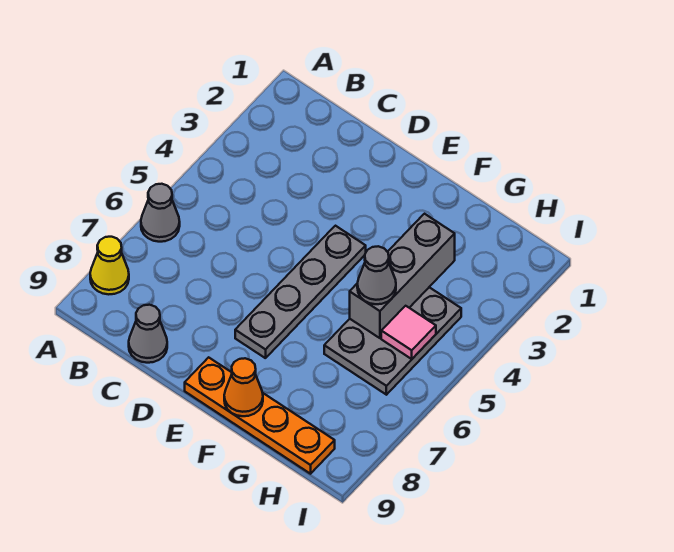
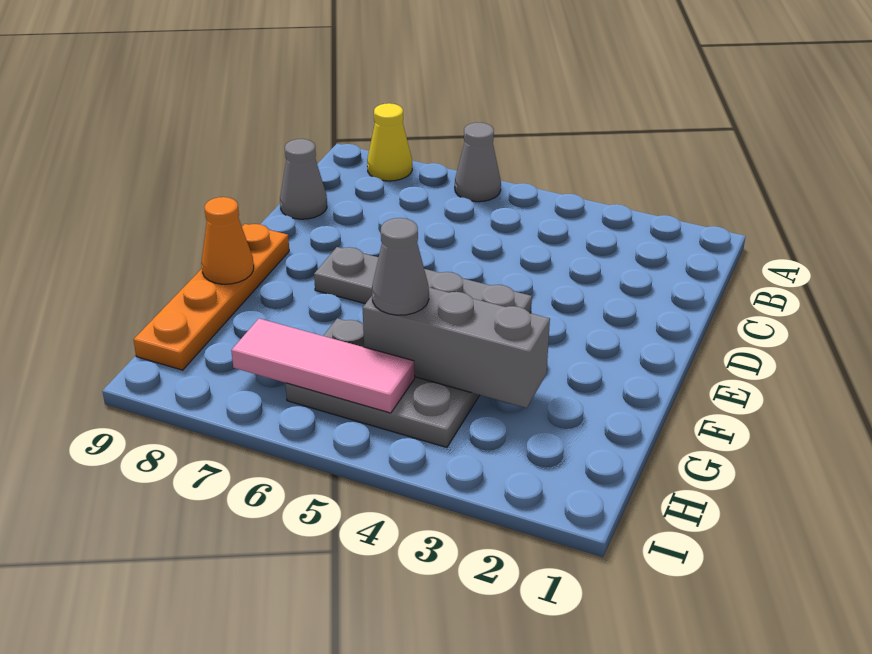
pink tile H5 level 2 -> pink tile H5:H7 level 2

